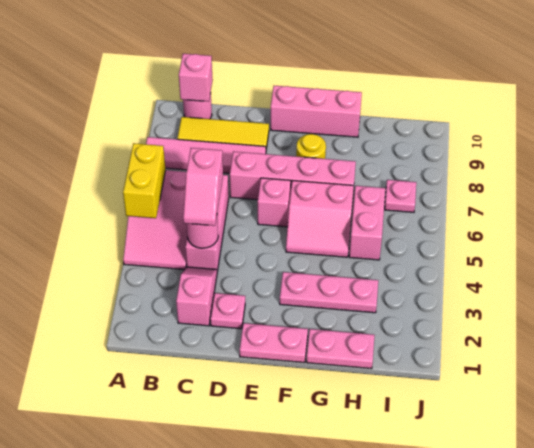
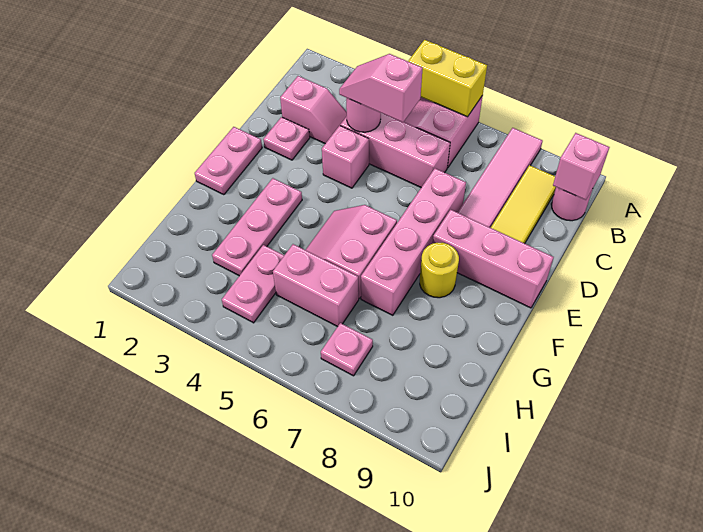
pink brick E6 level 1 -> pink brick D4 level 1
pink brick E10:G10 level 1 -> pink brick E8:E10 level 1
pink plate G1:H1 level 1 -> pink plate H4:I4 level 1

